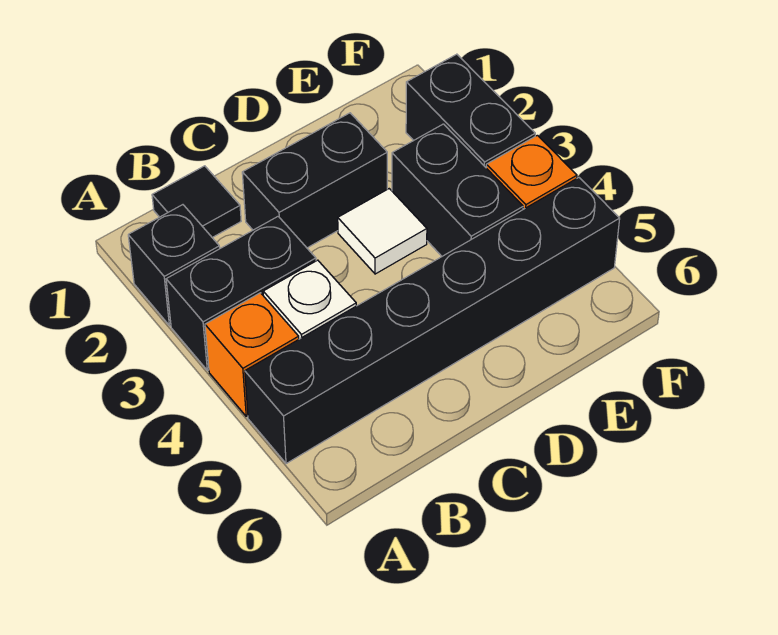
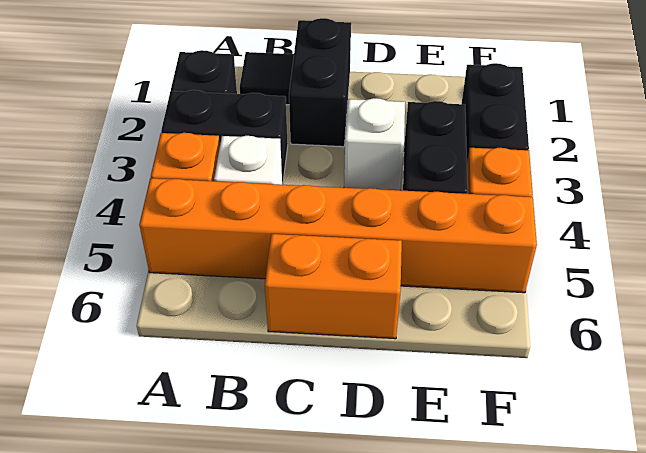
black brick A5:F5 level 1 -> orange brick A5:F5 level 1
black brick C2:D2 level 1 -> black brick C1:C2 level 1
none -> orange brick C6:D6 level 1
white tile D3 level 1 -> white brick D3 level 1

